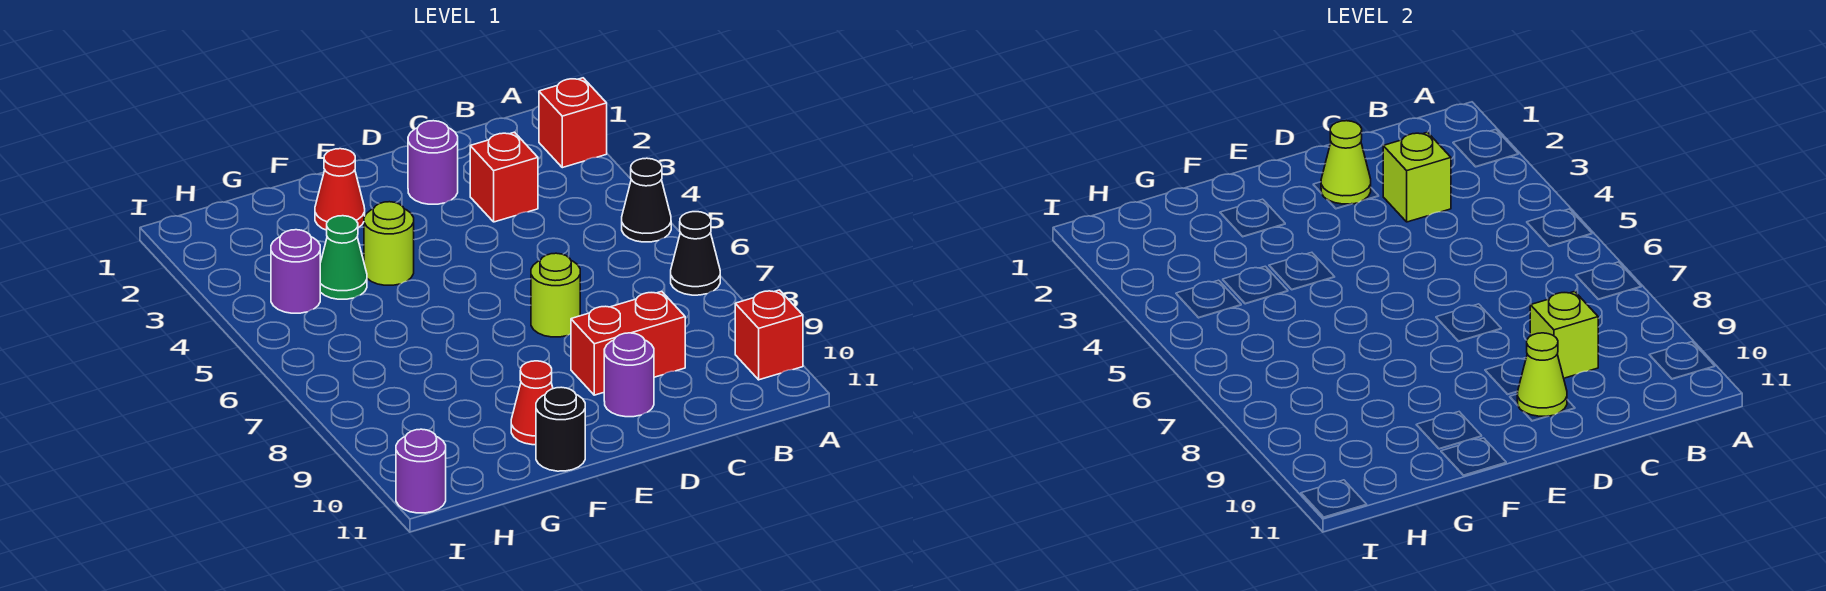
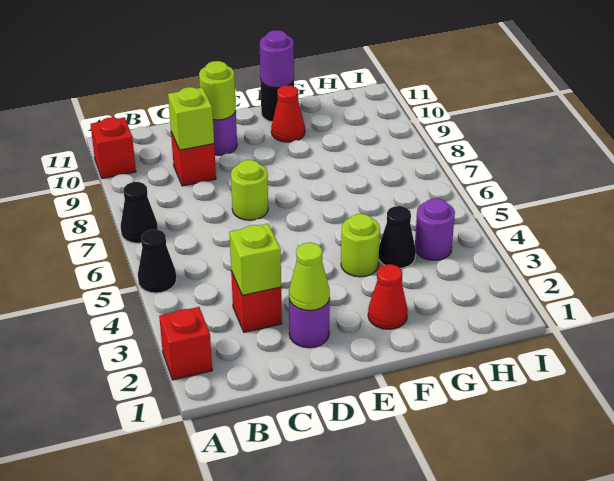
red brick C9:D9 level 1 -> red brick C9 level 1
lime cone D10 level 2 -> lime round brick D10 level 2
green cone G4 level 1 -> black cone G4 level 1
purple round brick I11 level 1 -> purple round brick F11 level 2

